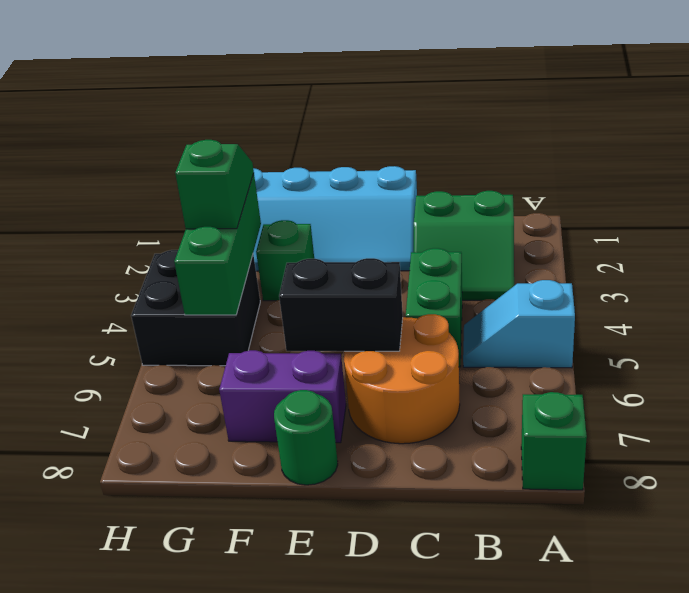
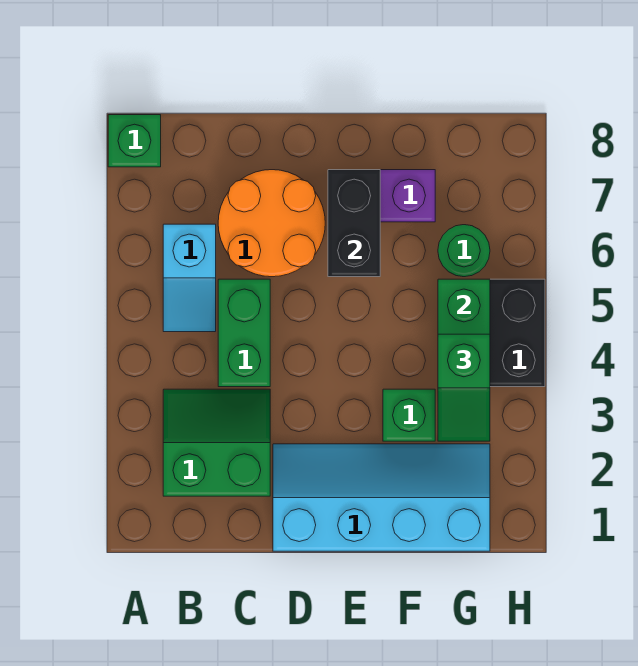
cyan slope A5:B5 level 1 top A -> cyan slope B5:B6 level 1 top 6
black brick D6:E6 level 2 -> black brick E6:E7 level 2
green round brick E8 level 1 -> green round brick G6 level 1

